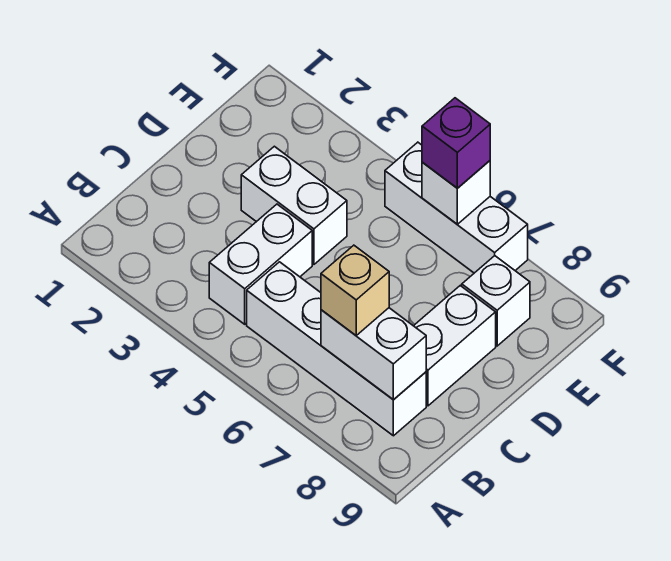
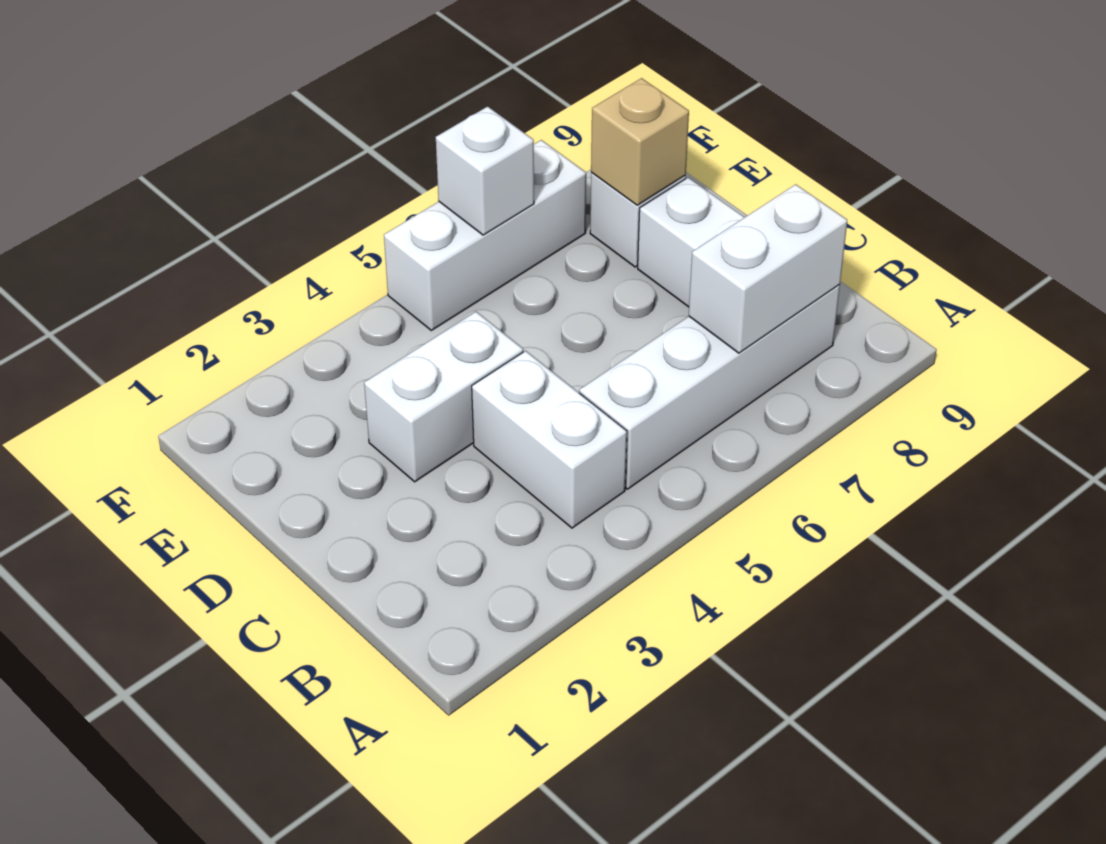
tan brick B7 level 3 -> tan brick E8 level 2
purple brick F6 level 3 -> none

